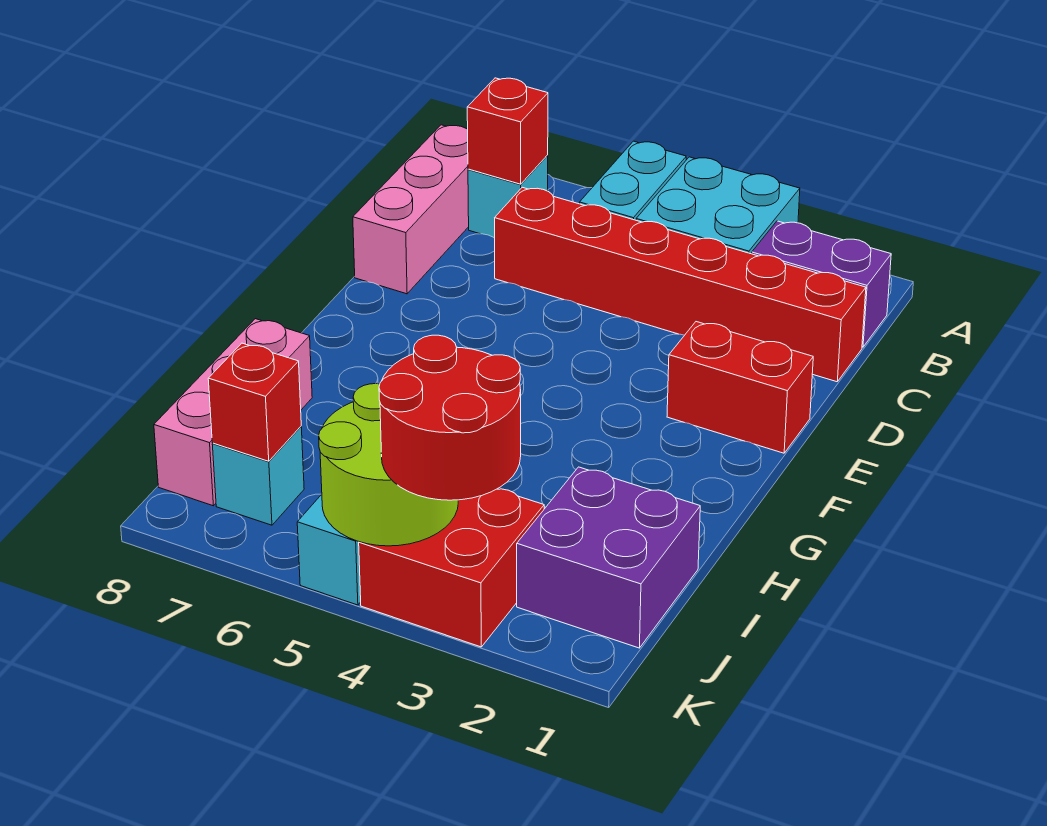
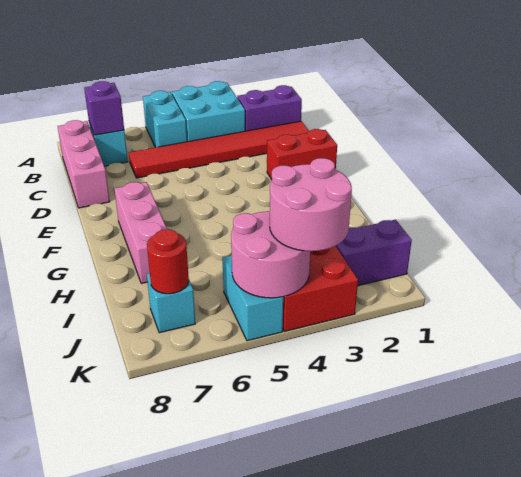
red brick B7 level 2 -> purple brick B7 level 2
red brick C1:C6 level 1 -> red tile C1:C6 level 1
pink brick H8:J8 level 1 -> pink brick F7:H7 level 1
purple brick I1:J2 level 1 -> purple brick J1:J2 level 1
red round brick J3:K4 level 3 -> pink round brick J3:K4 level 3
lime round brick J4:K5 level 2 -> pink round brick J4:K5 level 2
red brick J7 level 2 -> red round brick J7 level 2

